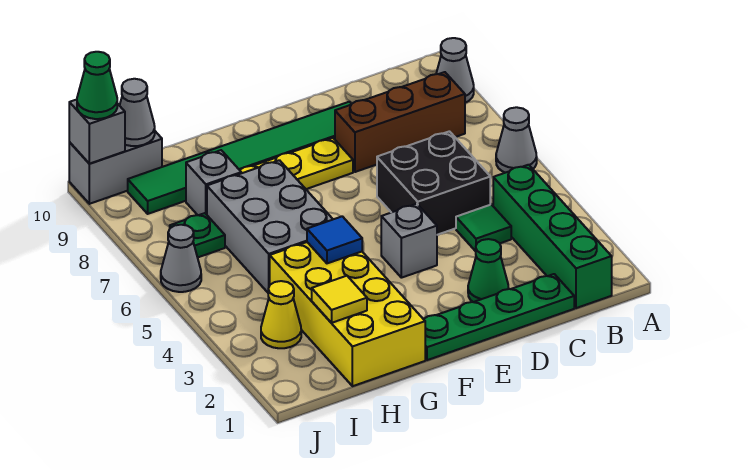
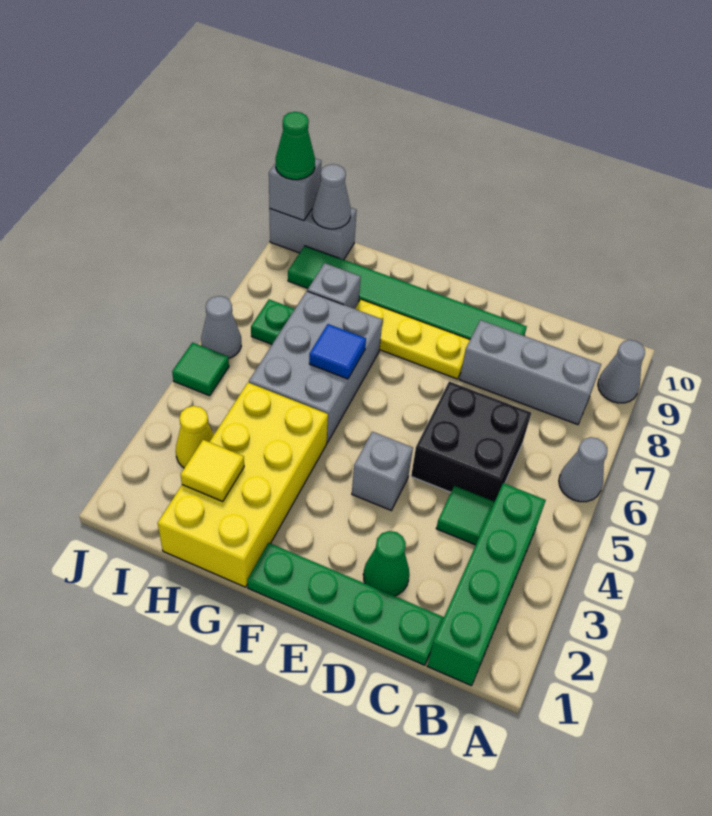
brown brick B8:D8 level 1 -> grey brick B8:D8 level 1
blue tile G4 level 2 -> blue tile G6 level 2
none -> green tile J5 level 1

